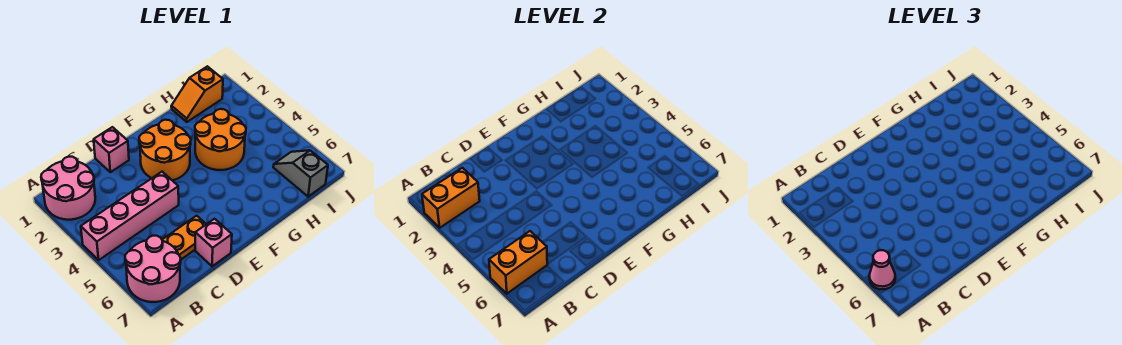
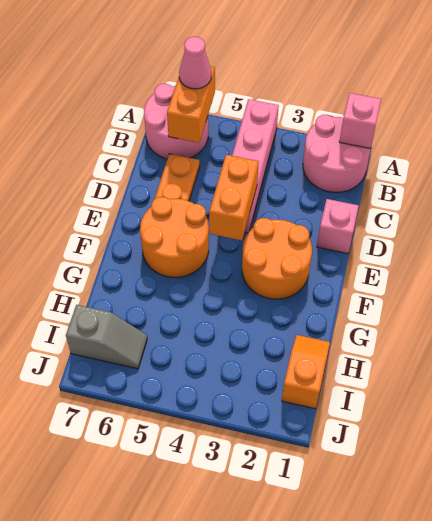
orange brick A2:B2 level 2 -> orange brick D4:E4 level 2
pink brick D7 level 1 -> pink brick A1 level 2
orange round brick G3:H4 level 1 -> orange round brick E5:F6 level 1

